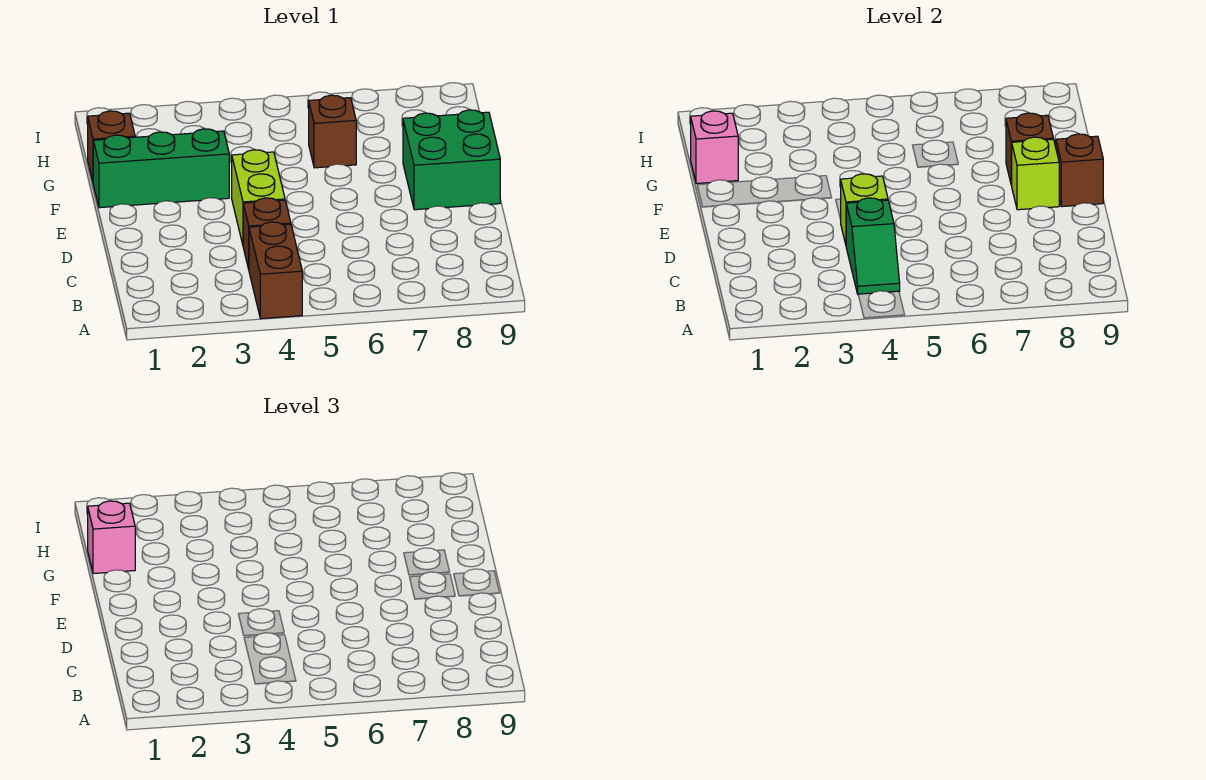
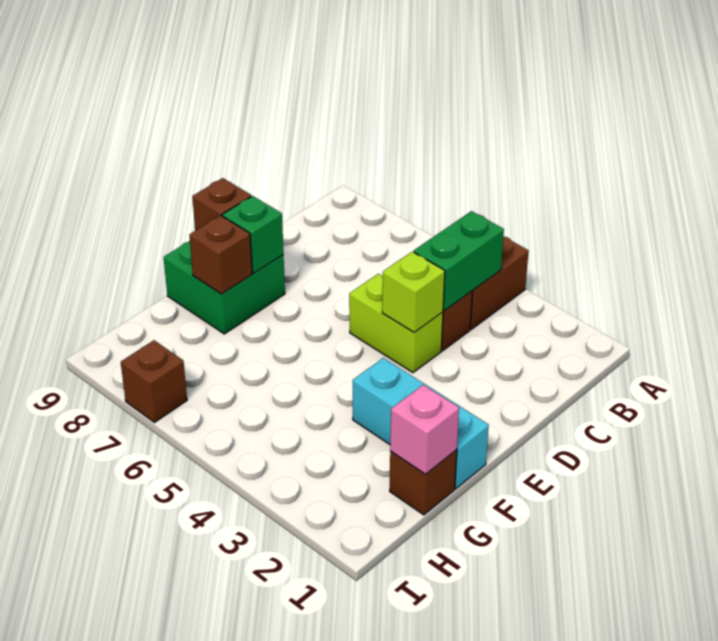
green slope B4:C4 level 2 top C -> green brick B4:C4 level 2
lime brick D4:E4 level 1 -> lime brick D4:D5 level 1
lime brick E8 level 2 -> green brick E8 level 2
green brick F1:F3 level 1 -> cyan brick F1:F3 level 1
pink brick G1 level 3 -> none
brown brick G6 level 1 -> brown brick I7 level 1

